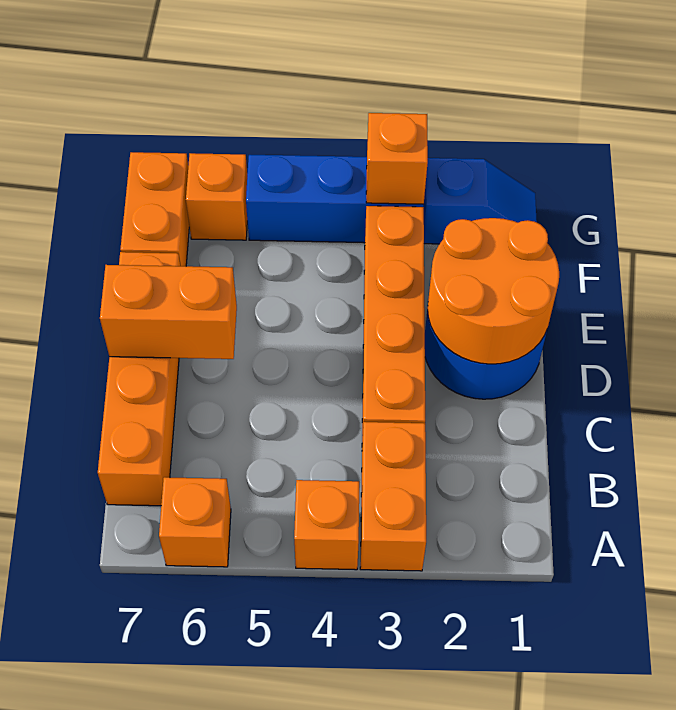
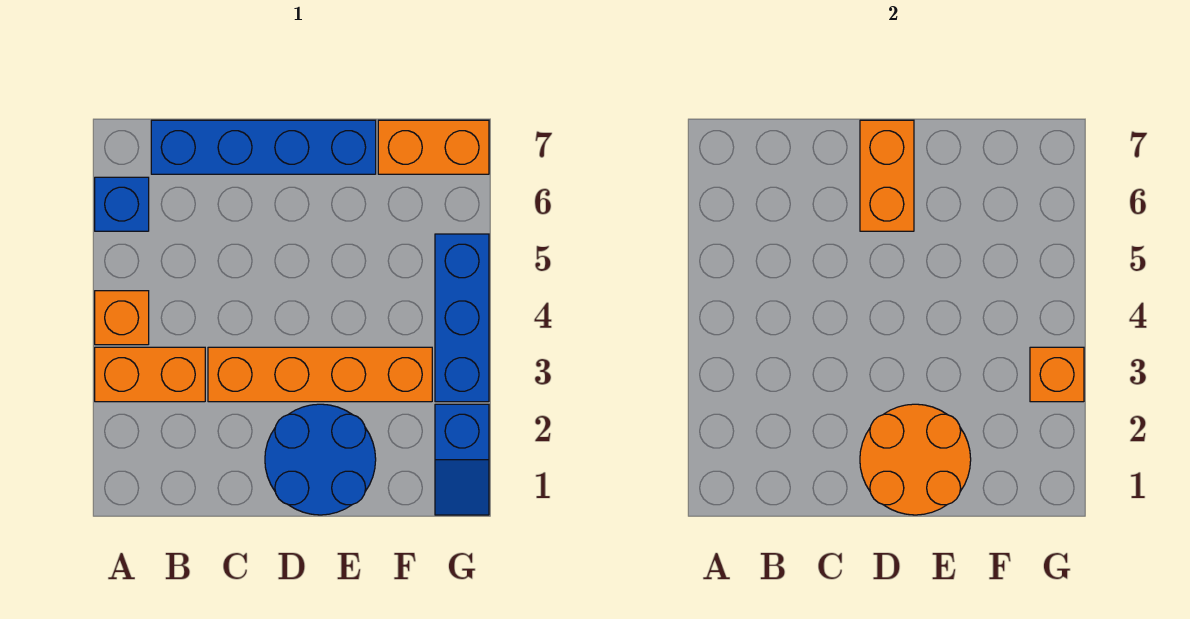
orange brick A6 level 1 -> blue brick A6 level 1
orange brick B7:E7 level 1 -> blue brick B7:E7 level 1
orange brick G6 level 1 -> none

